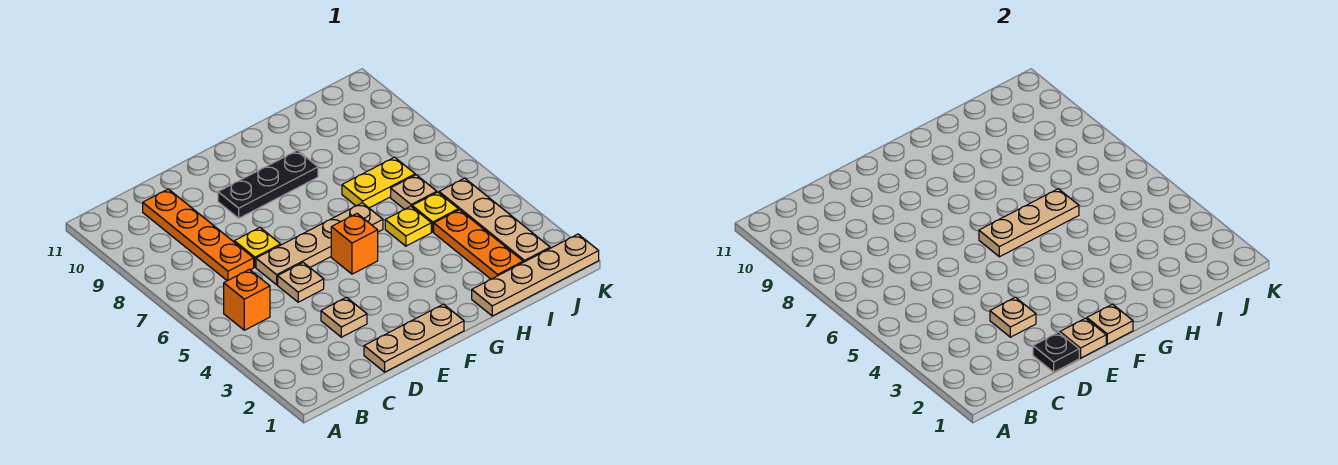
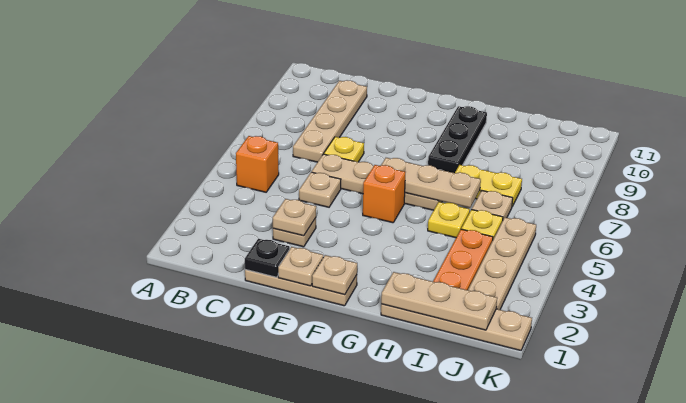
orange plate C7:C10 level 1 -> tan plate C7:C10 level 1
black plate E9:G9 level 1 -> black plate G8:G10 level 1
none -> tan plate H1:J1 level 2

